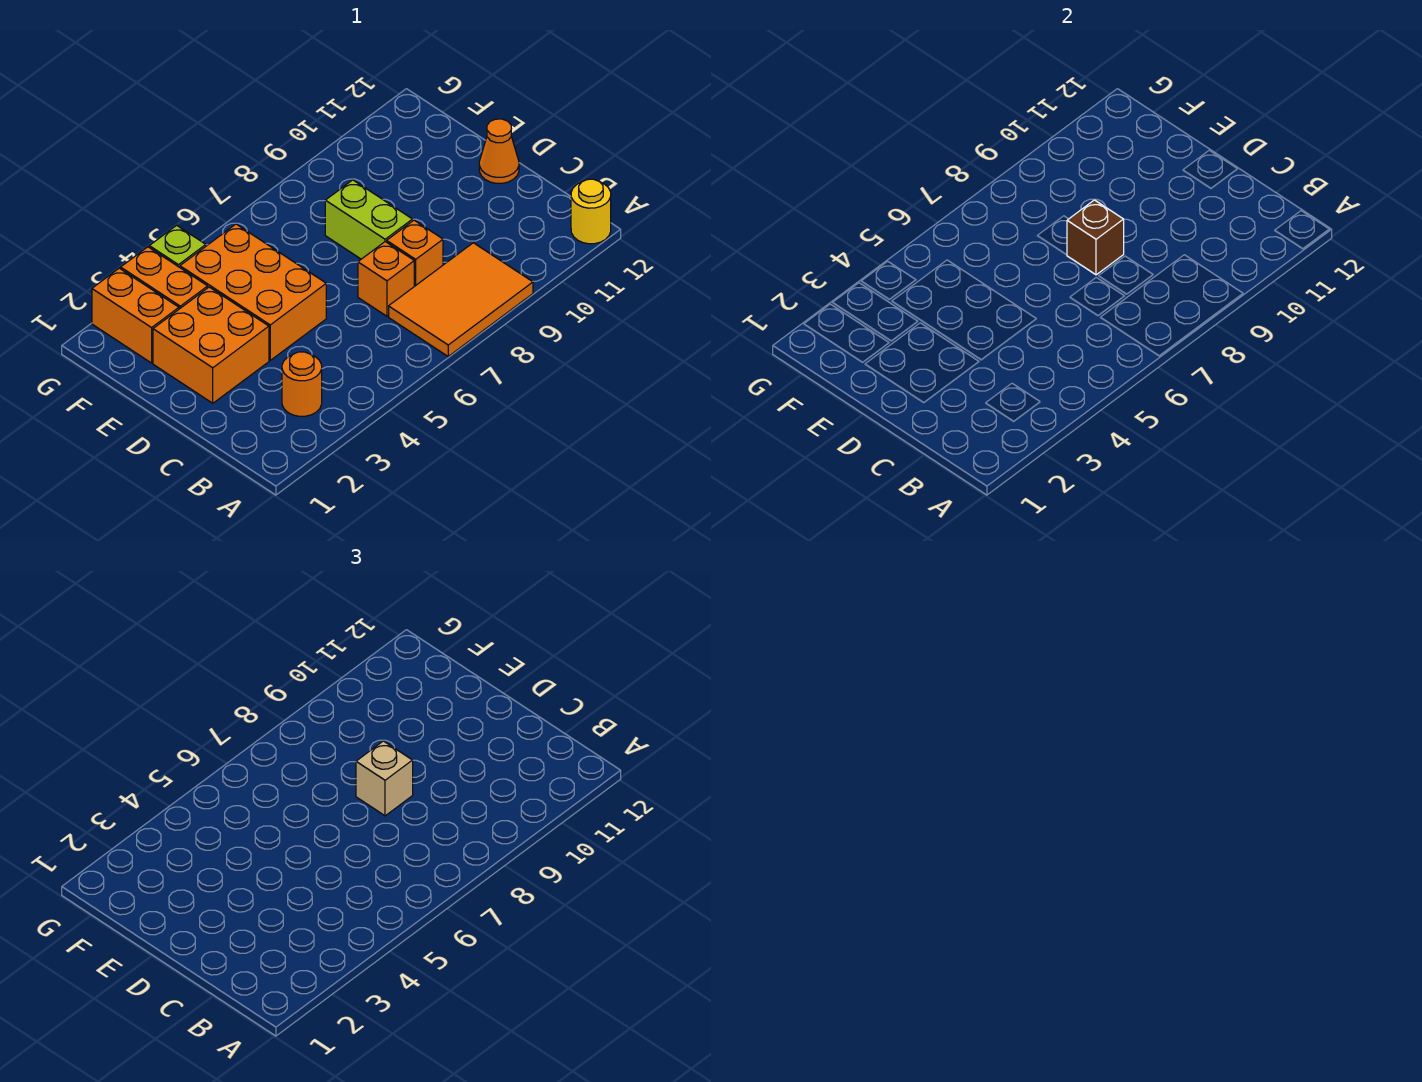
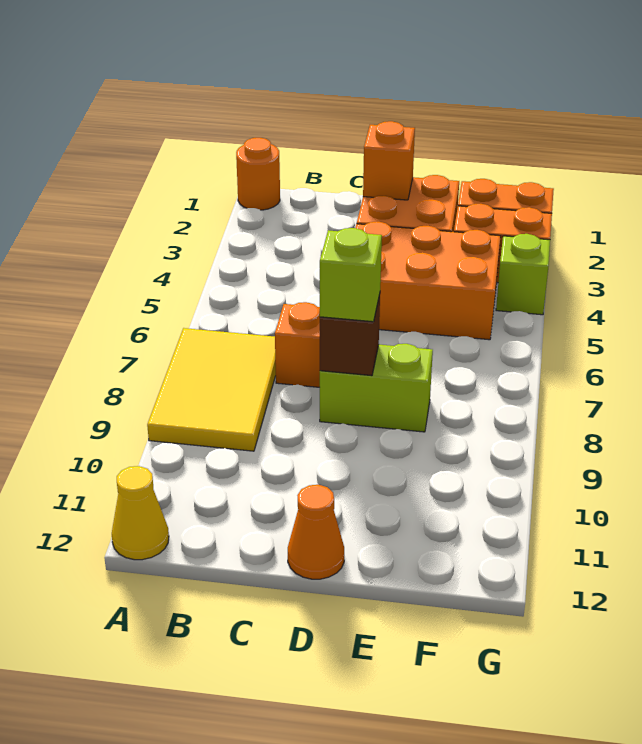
orange tile A7:B9 level 1 -> yellow tile A7:B9 level 1
yellow round brick A12 level 1 -> yellow cone A12 level 1
orange round brick B3 level 1 -> orange round brick A1 level 1
orange brick C8 level 1 -> orange brick D2 level 2
tan brick D8 level 3 -> lime brick D8 level 3

